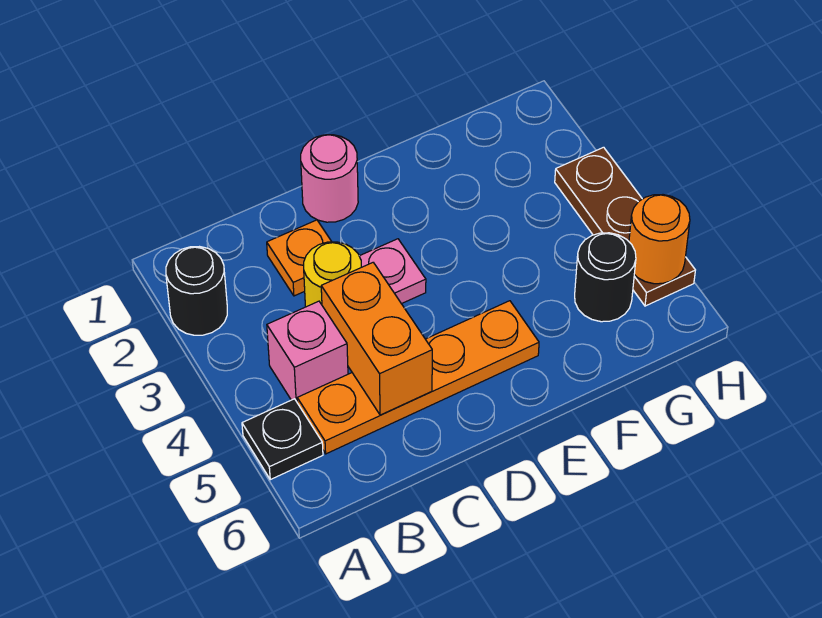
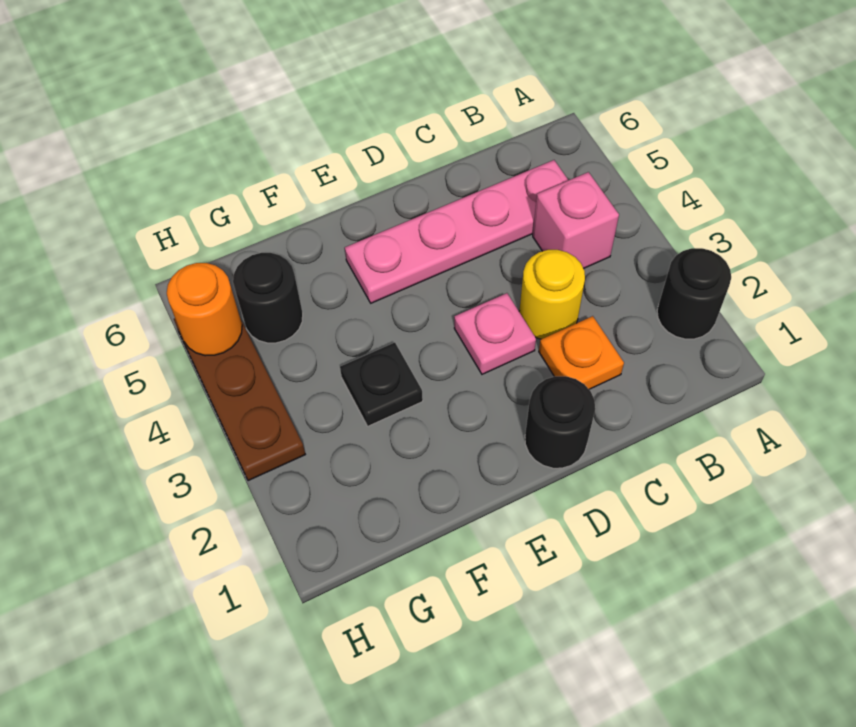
black plate A5 level 1 -> black plate F3 level 1
orange plate B5:E5 level 1 -> pink plate B5:E5 level 1
orange brick C4:C5 level 2 -> none
pink round brick D1 level 1 -> black round brick D1 level 1

